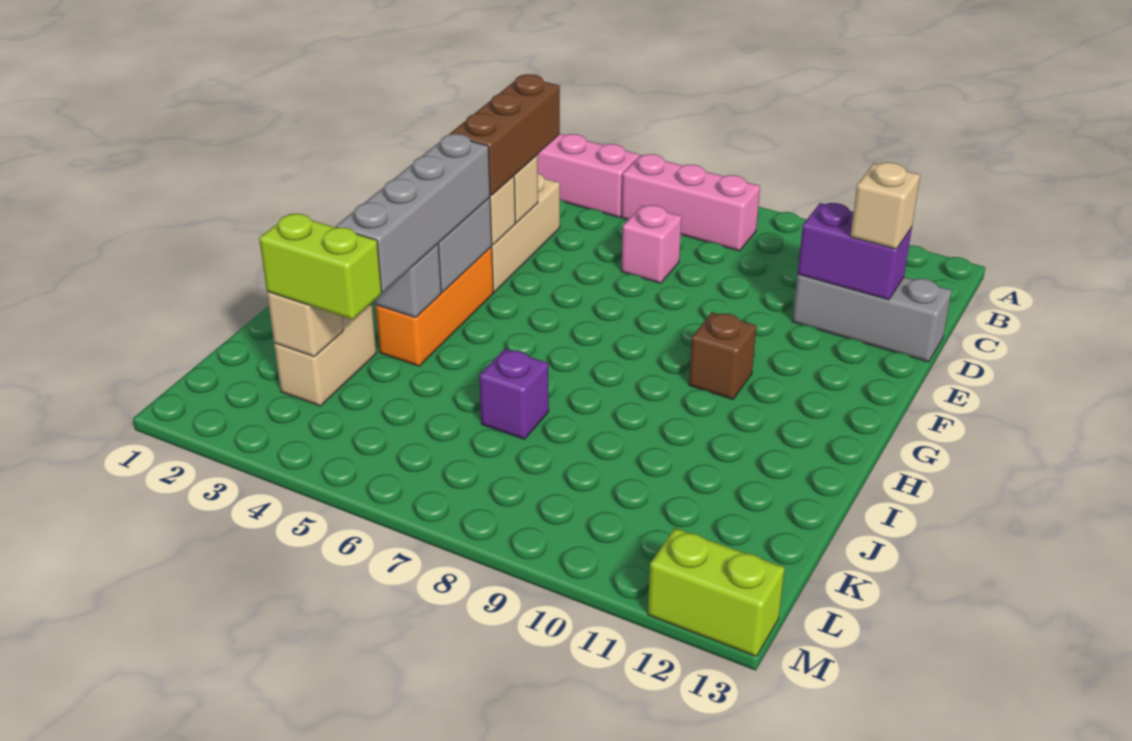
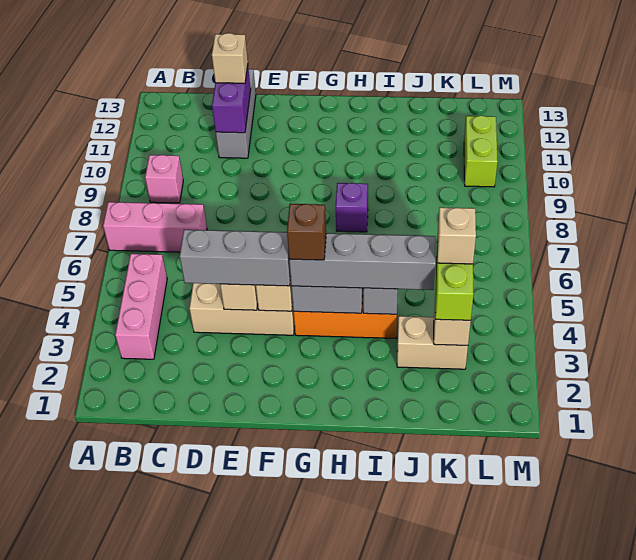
pink brick B6:B8 level 1 -> pink brick A7:C7 level 1
brown brick D4:F4 level 3 -> grey brick D4:F4 level 3
pink brick D7 level 1 -> pink brick B9 level 1
brown brick G10 level 1 -> brown brick G4 level 4
purple brick J7 level 1 -> purple brick H8 level 1
none -> tan brick K4 level 4
lime brick M12:M13 level 1 -> lime brick L10:L11 level 1

